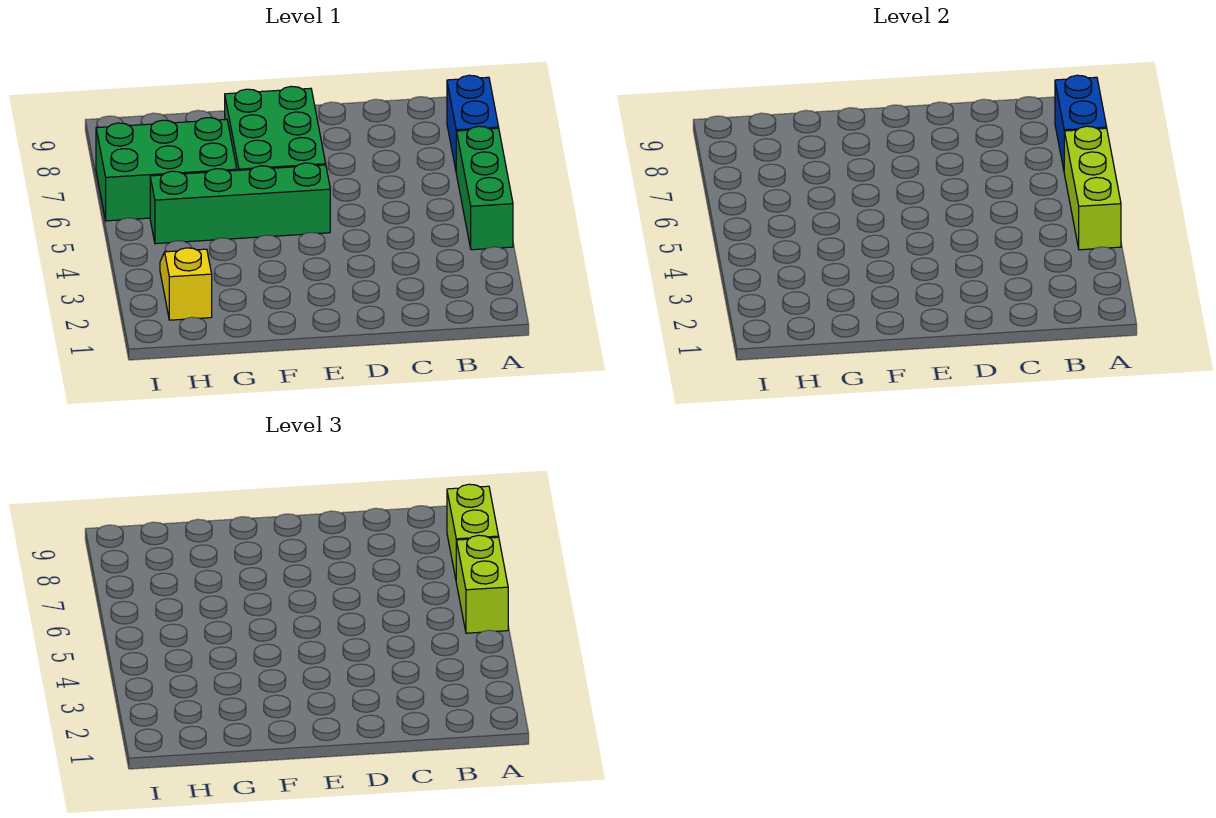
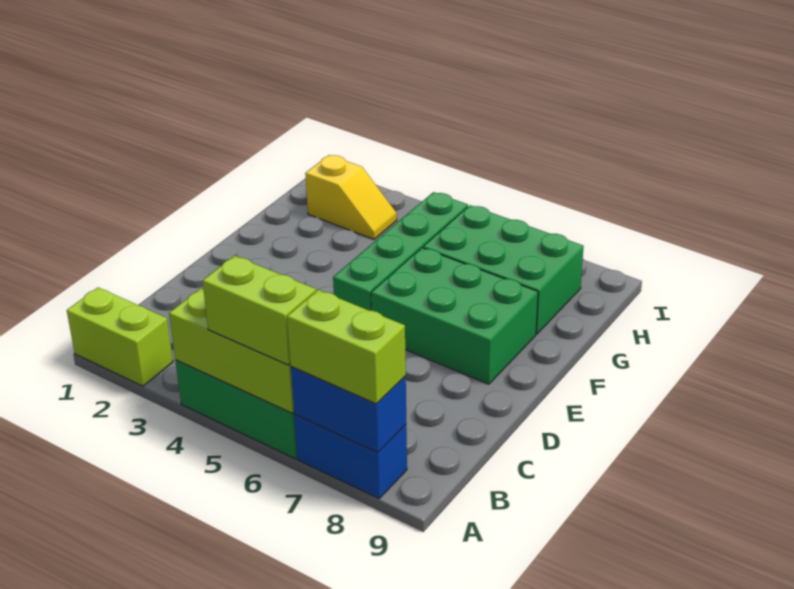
none -> lime brick A1:A2 level 1
green brick G6:I7 level 1 -> green brick G6:H8 level 1

